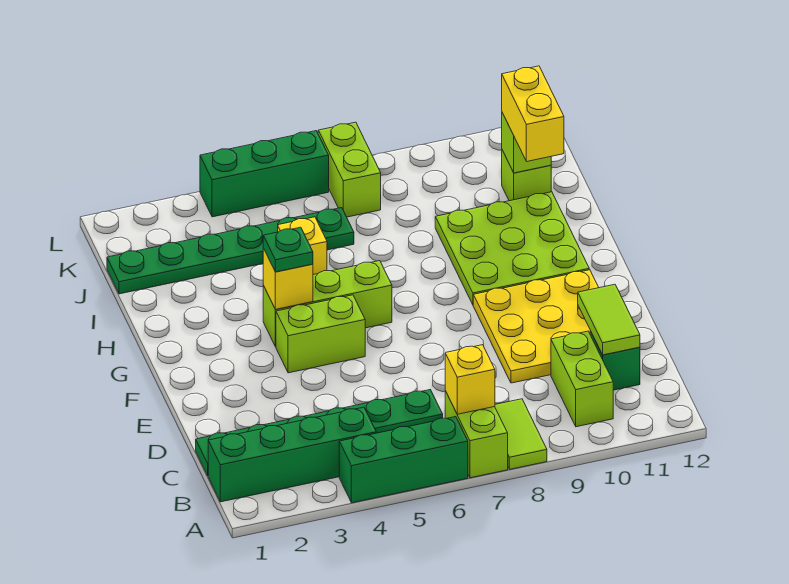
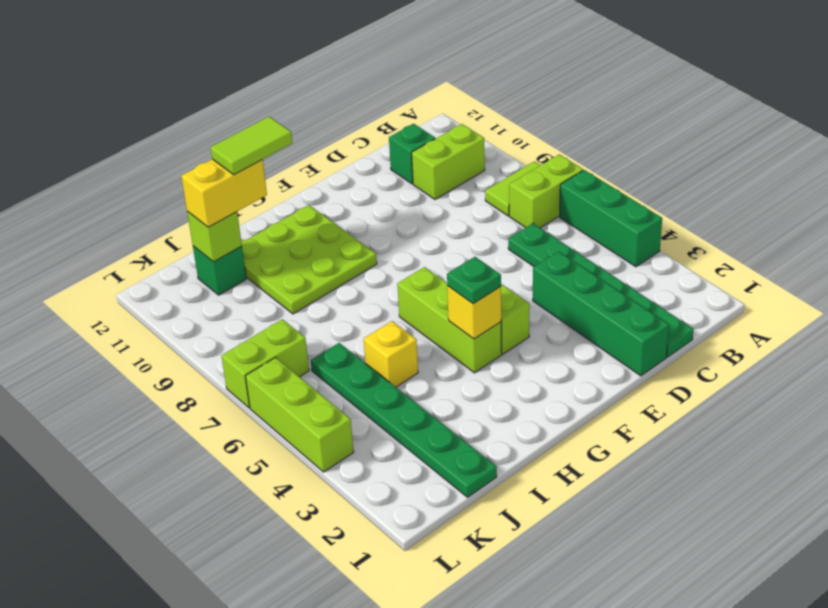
green brick B1:B4 level 1 -> green brick D1:D4 level 1
yellow brick B7 level 2 -> none
lime tile C11:D11 level 2 -> lime tile H11:I11 level 4
yellow plate D9:F11 level 1 -> none
lime brick J11 level 1 -> green brick J11 level 1
green brick L4:L6 level 1 -> lime brick L4:L6 level 1

